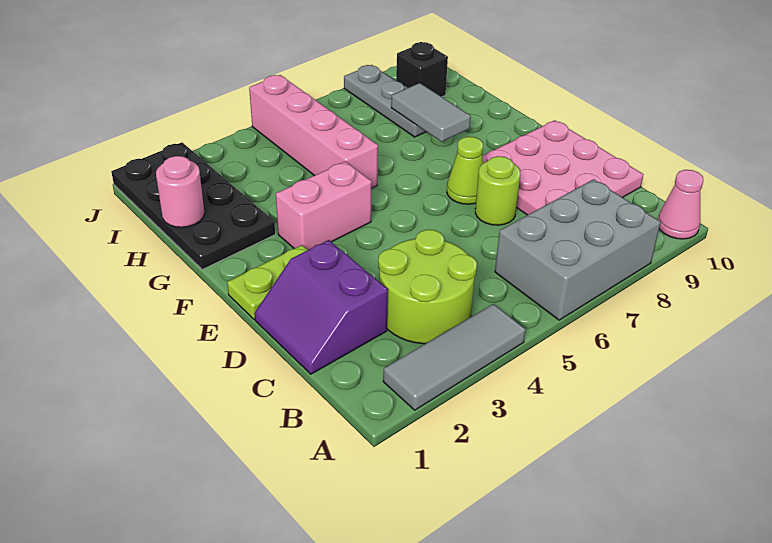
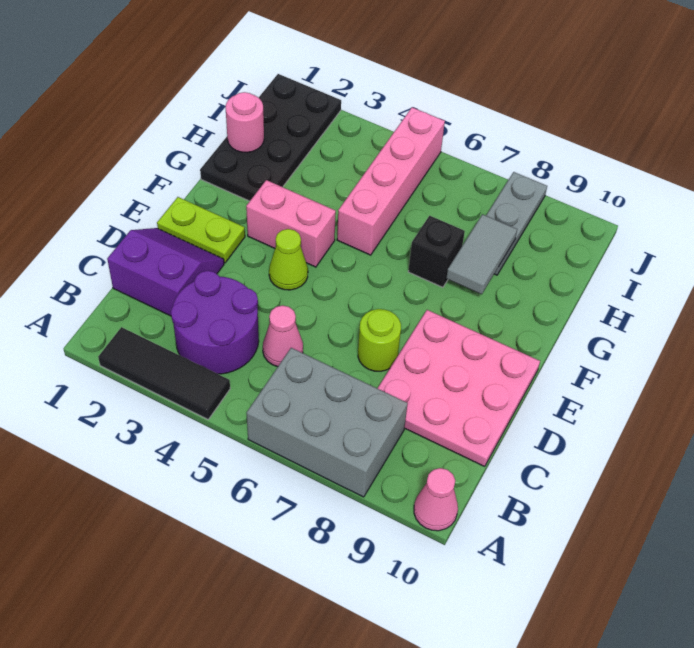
grey tile A2:A4 level 1 -> black tile A2:A4 level 1
lime round brick B3:C4 level 1 -> purple round brick B3:C4 level 1
purple slope C1:D2 level 1 top 2 -> purple slope C1:D2 level 1 top C
none -> pink cone C5 level 1
lime cone E7 level 1 -> lime cone E4 level 1
black brick I9 level 1 -> black brick G7 level 1

